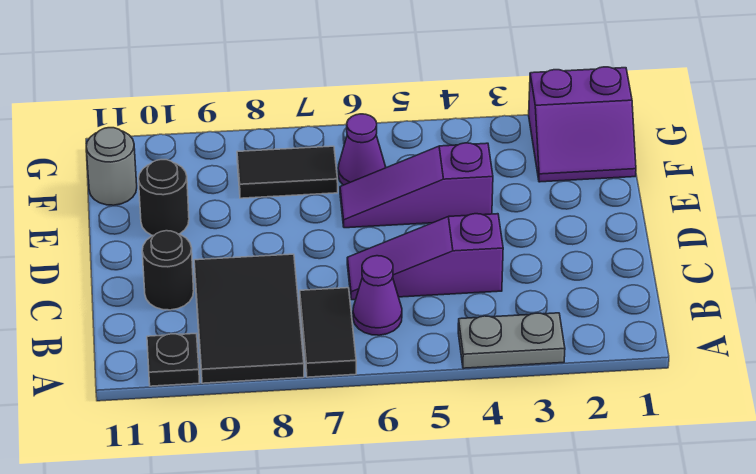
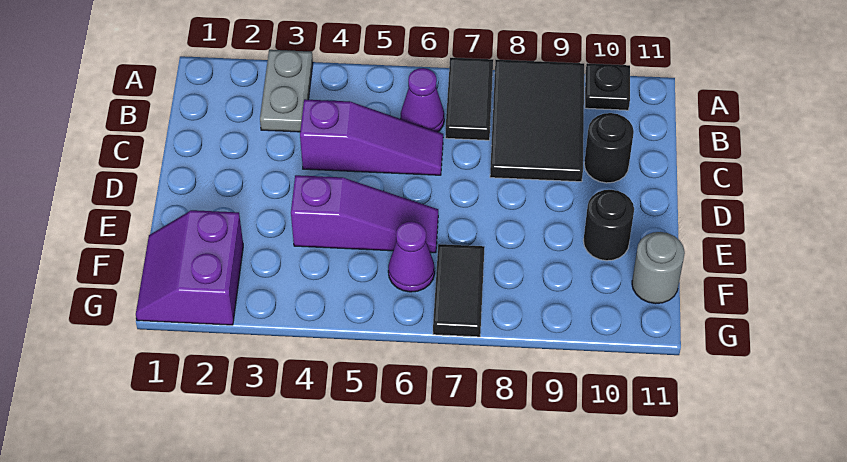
grey plate A3:A4 level 1 -> grey plate A3:B3 level 1
purple slope F1:G2 level 1 top G -> purple slope F1:G2 level 1 top 2
black tile F7:F8 level 1 -> black tile F7:G7 level 1

